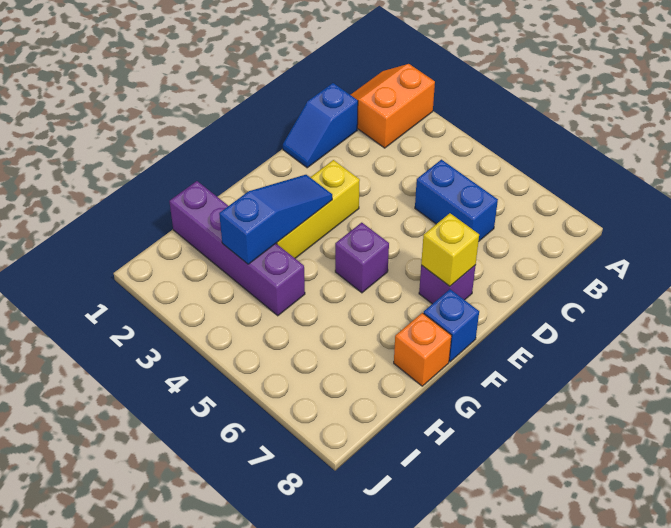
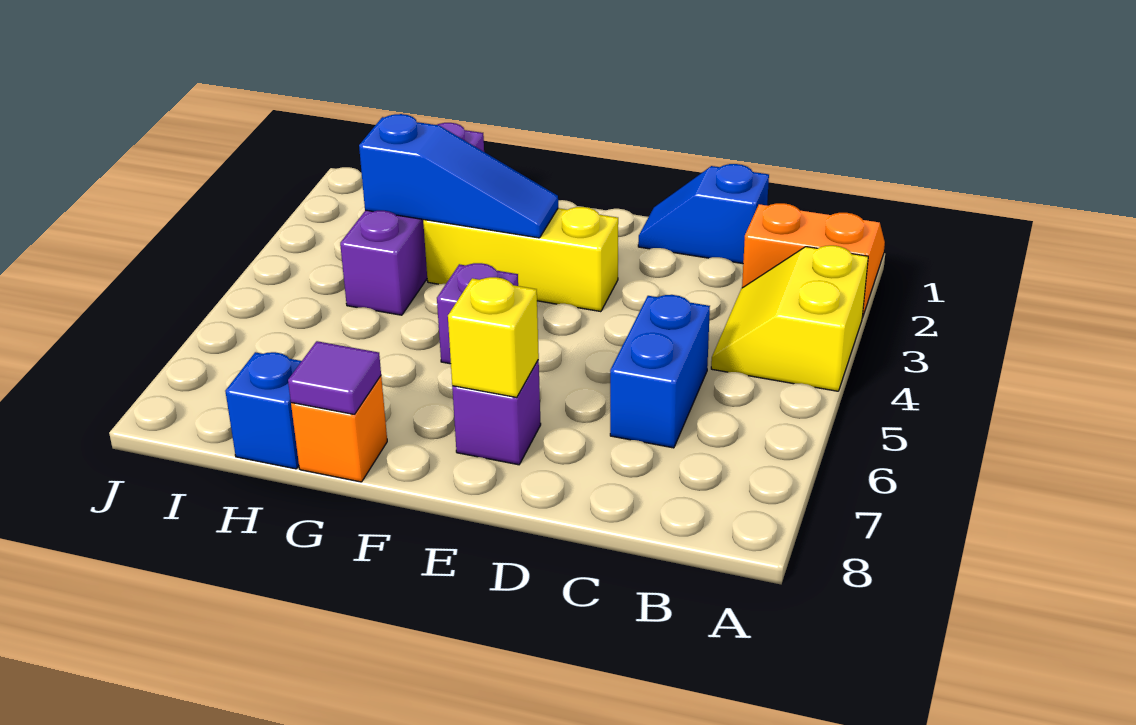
none -> yellow slope A3:B4 level 1 top A
blue brick F8 level 1 -> blue brick H8 level 1
none -> purple tile G8 level 2

